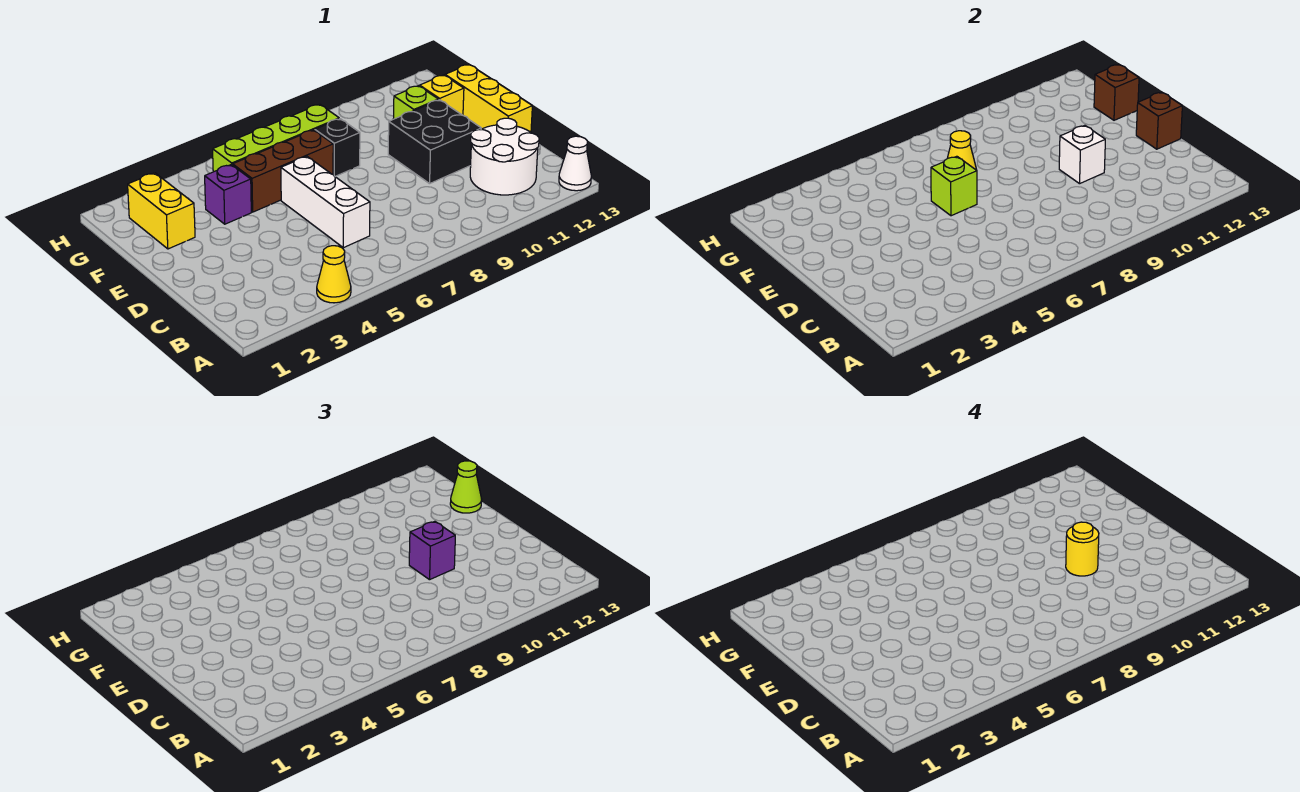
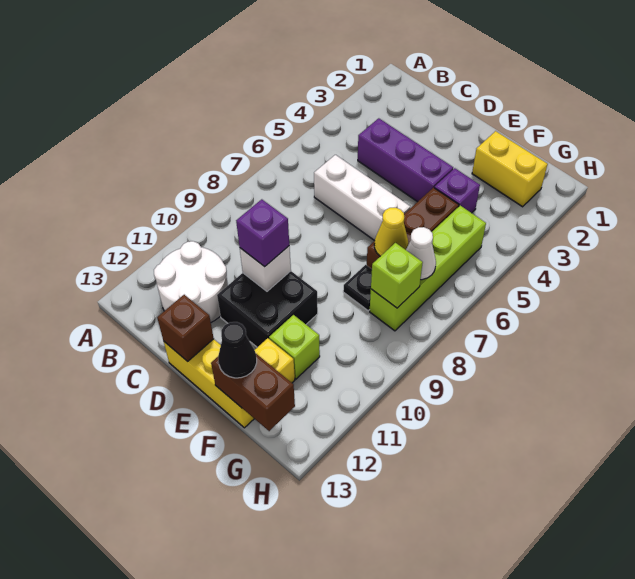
yellow cone A4 level 1 -> none
white cone A13 level 1 -> white cone G7 level 2
none -> purple brick C4:E4 level 1
yellow round brick D10 level 4 -> none
lime brick E6 level 2 -> lime brick G8 level 2
black brick F8 level 1 -> black plate F8 level 1
brown brick F13 level 2 -> brown brick F13:G13 level 2
lime cone F13 level 3 -> black cone F13 level 3

